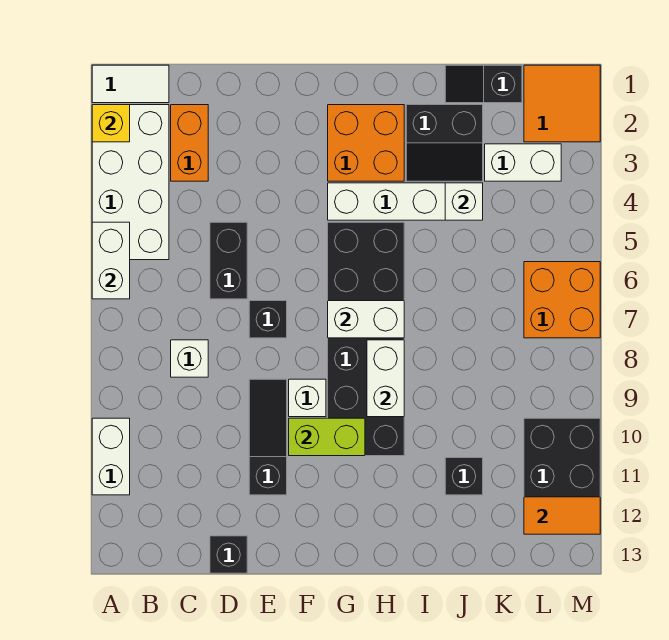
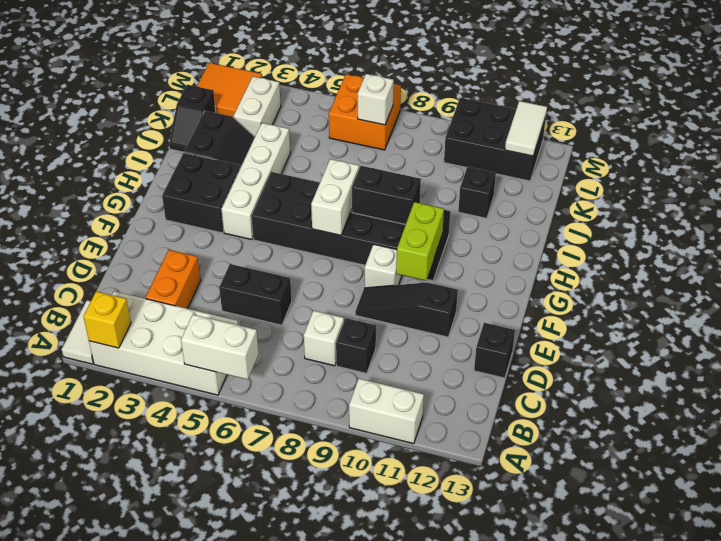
orange brick C2:C3 level 1 -> orange brick C3:D3 level 1
black brick E7 level 1 -> black brick C9 level 1
orange brick G2:H3 level 1 -> black brick G2:H3 level 1
white brick H8:H9 level 2 -> black brick H8:H9 level 2
white brick J4 level 2 -> white brick L7 level 2
orange tile L12:M12 level 2 -> white tile L12:M12 level 2

